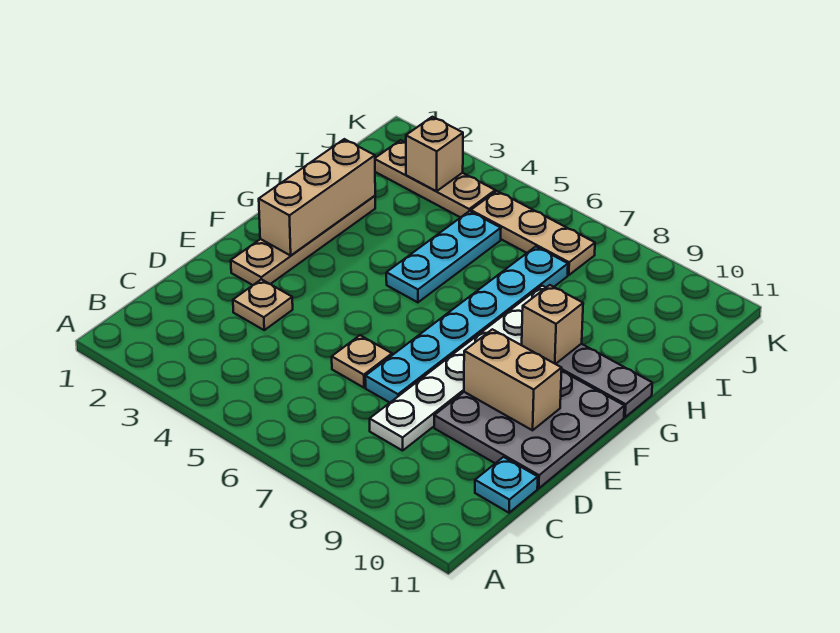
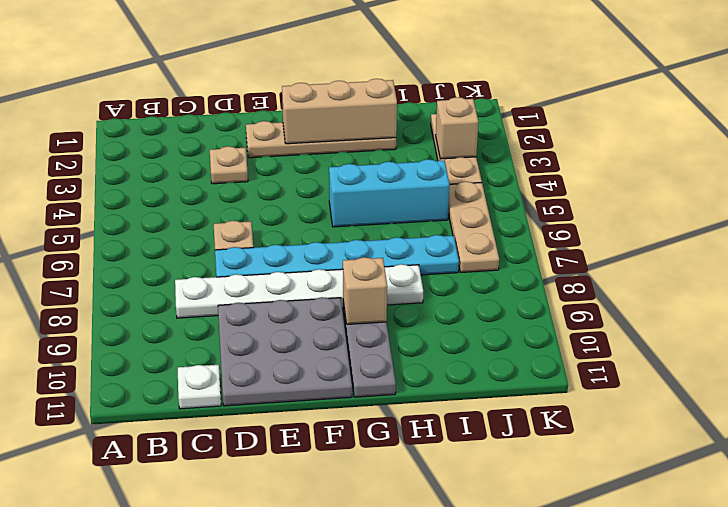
cyan plate C11 level 1 -> white plate C11 level 1
tan brick E9:E10 level 2 -> none
cyan plate G5:I5 level 1 -> cyan brick G5:I5 level 1

